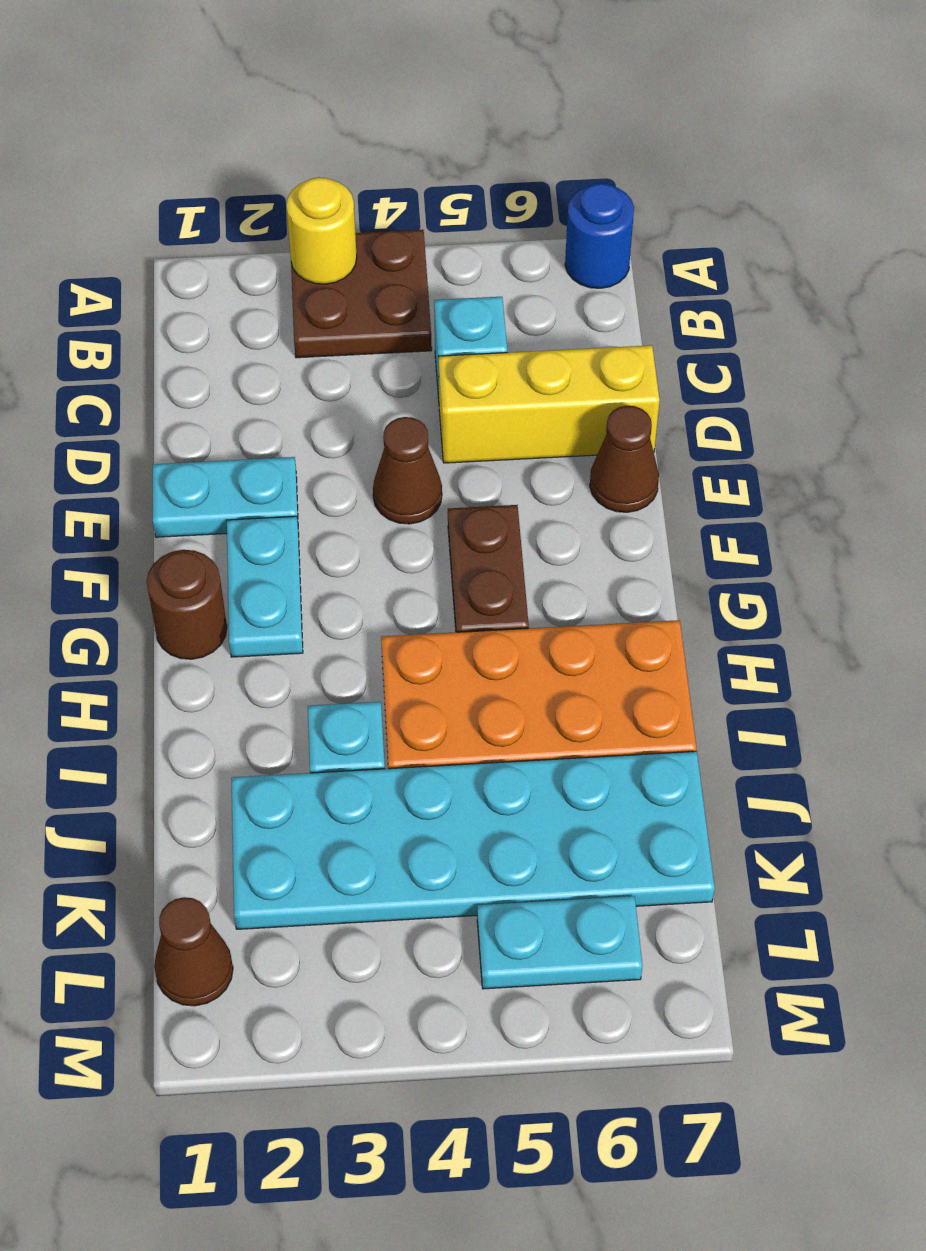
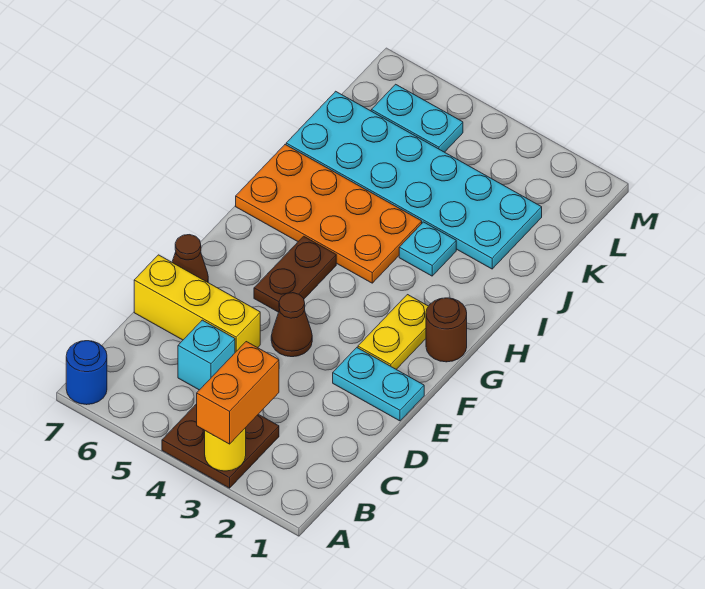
none -> orange brick A3:B3 level 3
cyan plate F2:G2 level 1 -> yellow plate F2:G2 level 1
brown cone L1 level 1 -> none

